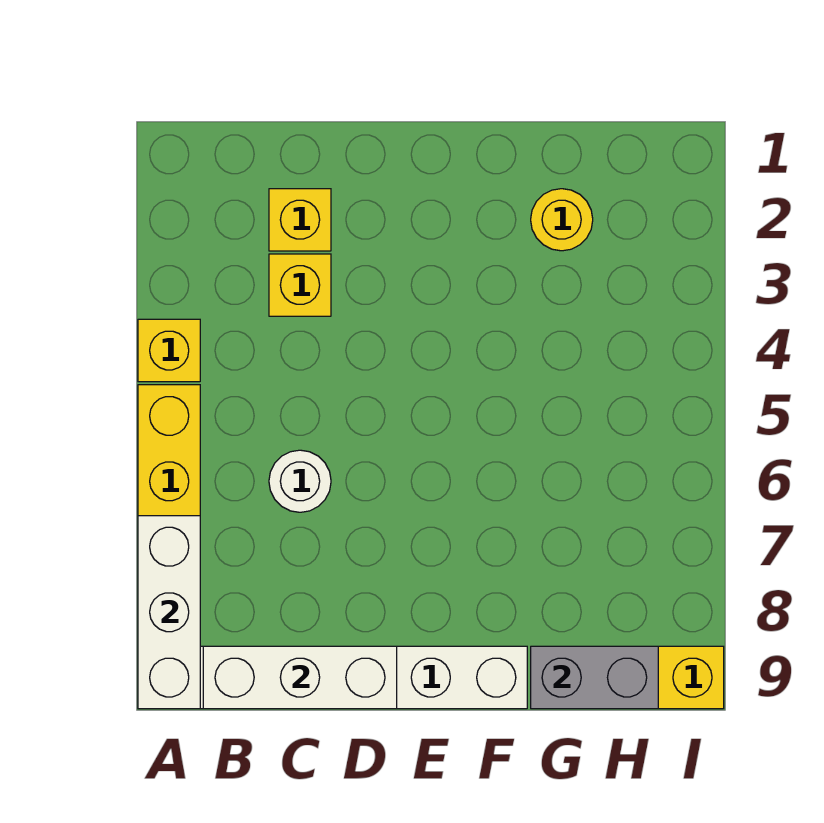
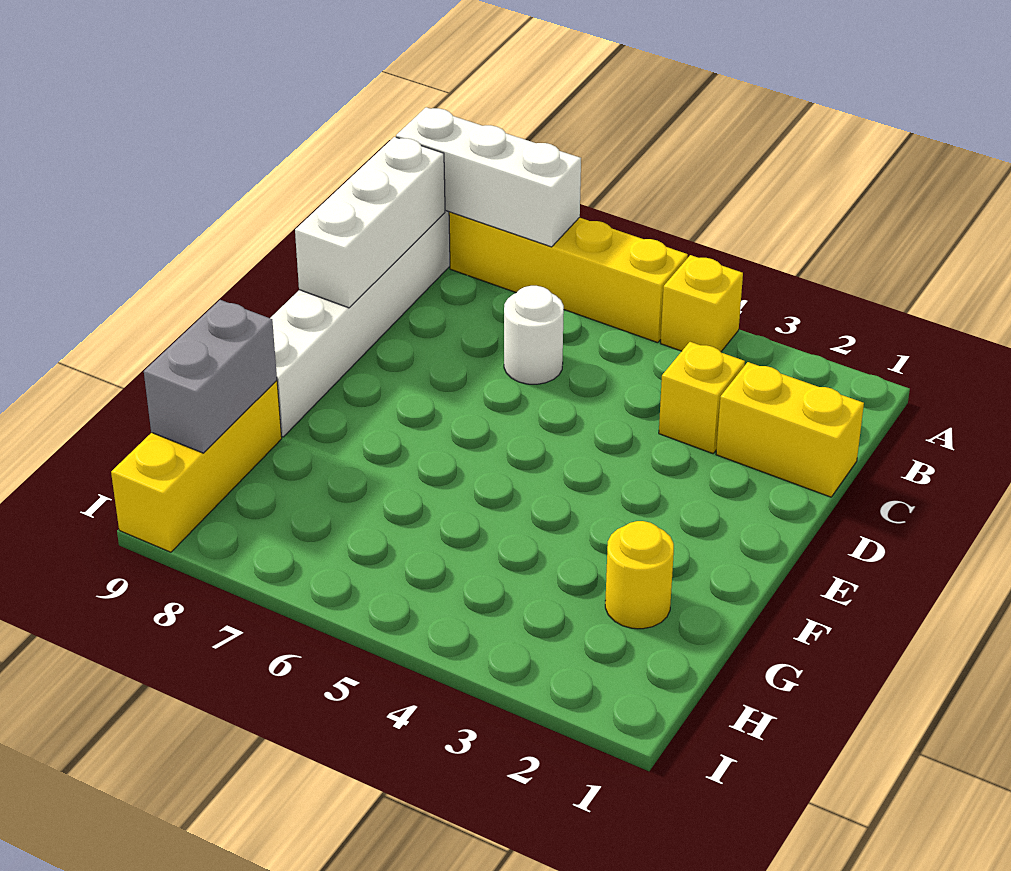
yellow brick C2 level 1 -> yellow brick C1:C2 level 1

